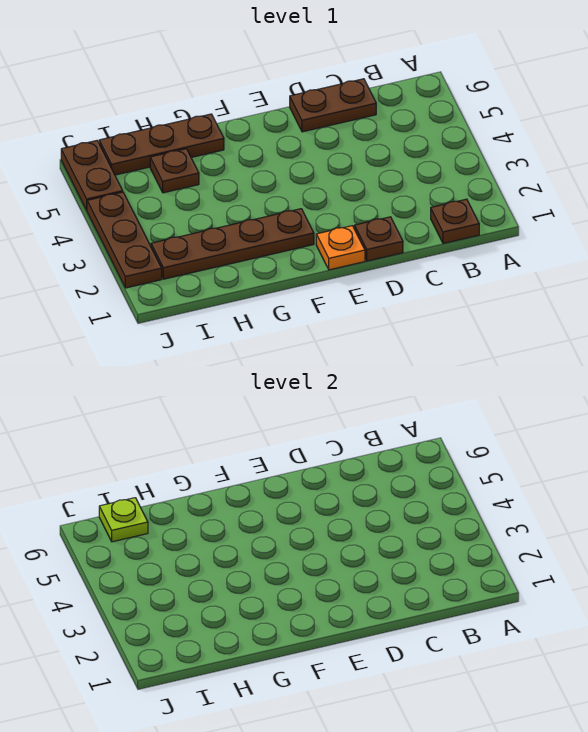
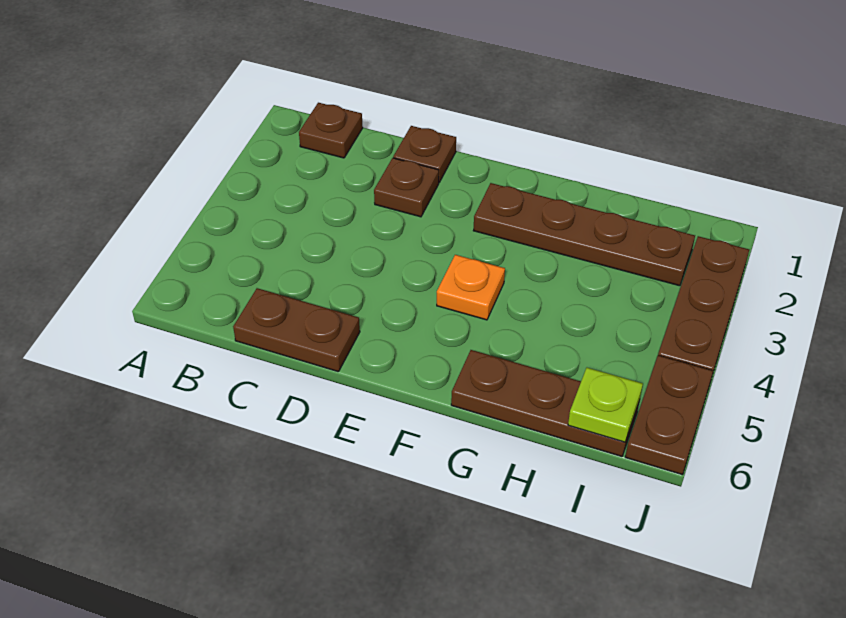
orange plate E1 level 1 -> orange plate F4 level 1
brown plate H5 level 1 -> brown plate D2 level 1

